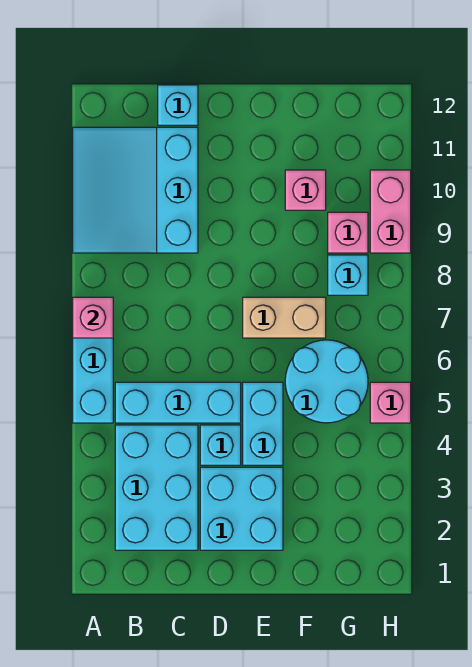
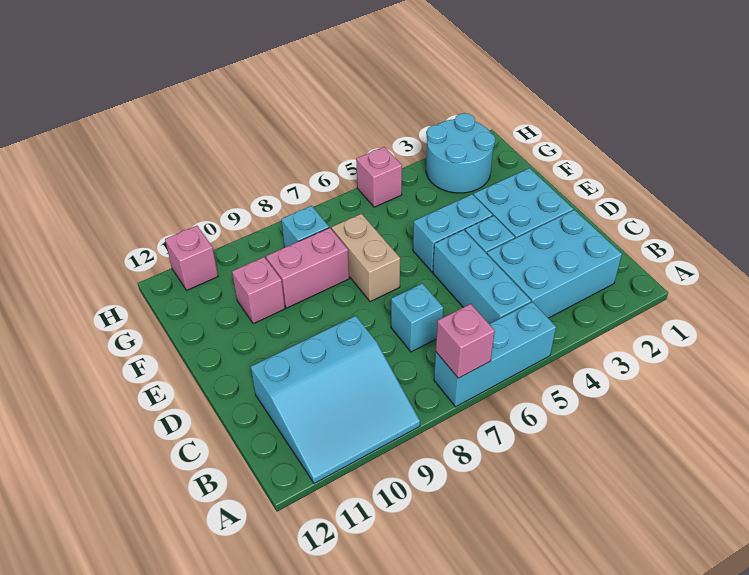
cyan brick C12 level 1 -> cyan brick C7 level 1
cyan round brick F5:G6 level 1 -> cyan round brick G2:H3 level 1
pink brick G9 level 1 -> pink brick H11 level 1
pink brick H9:H10 level 1 -> pink brick F8:F9 level 1

